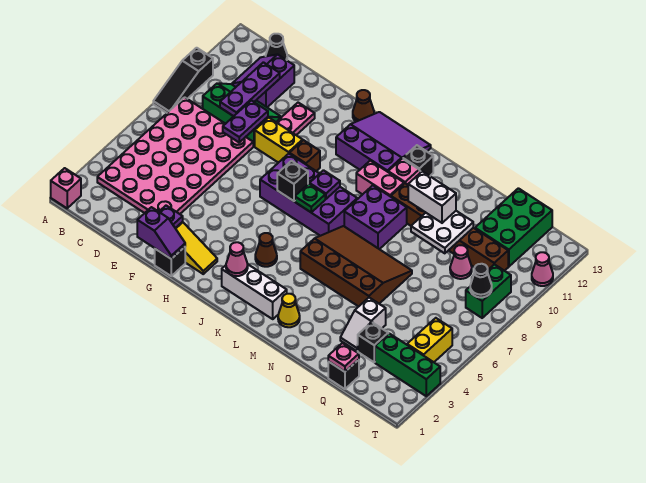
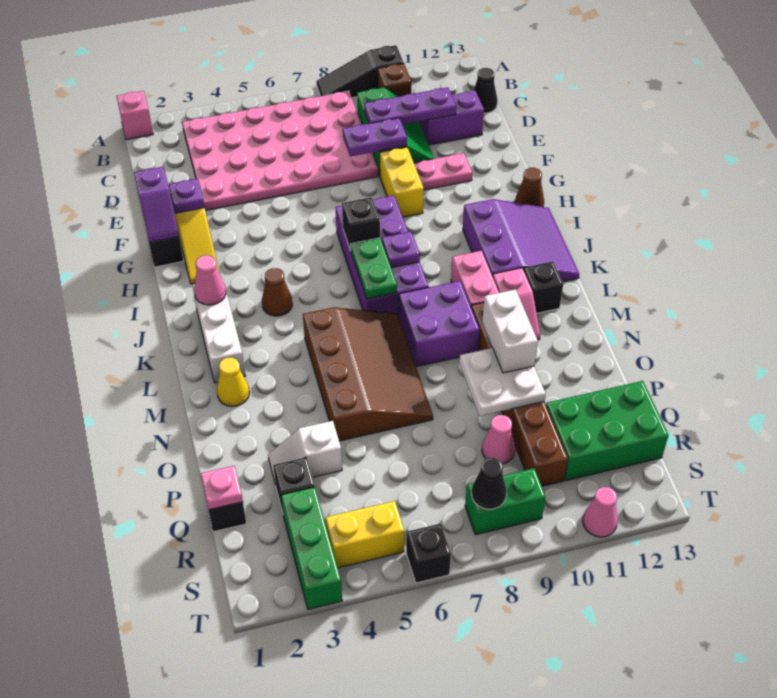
brown brick H9 level 1 -> brown brick B10 level 1
green plate J7 level 2 -> green plate J7:K7 level 2
none -> black brick T6 level 1

